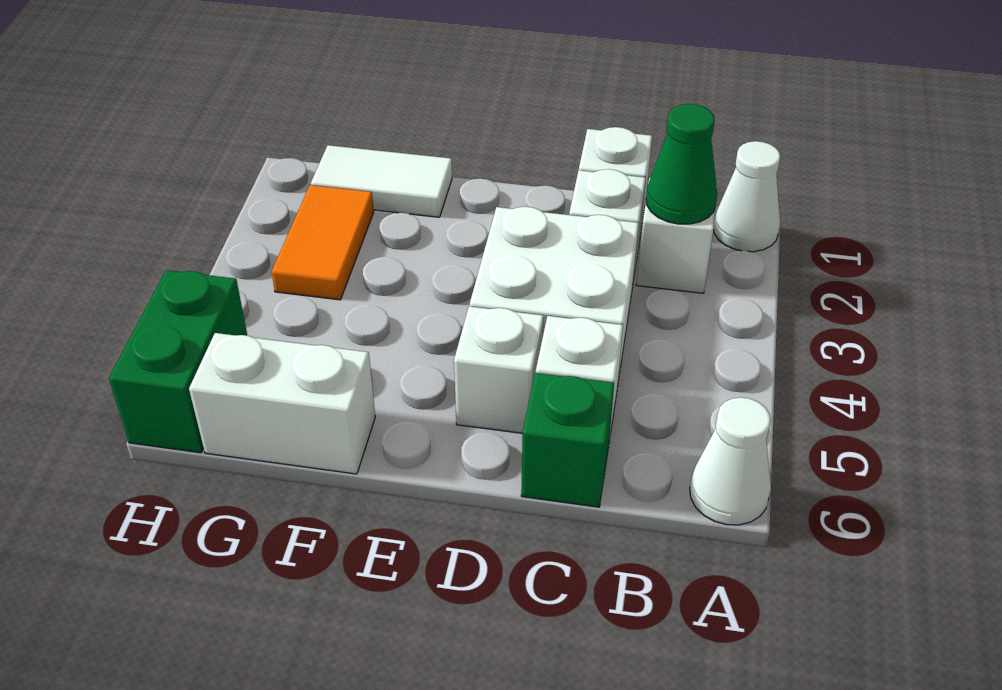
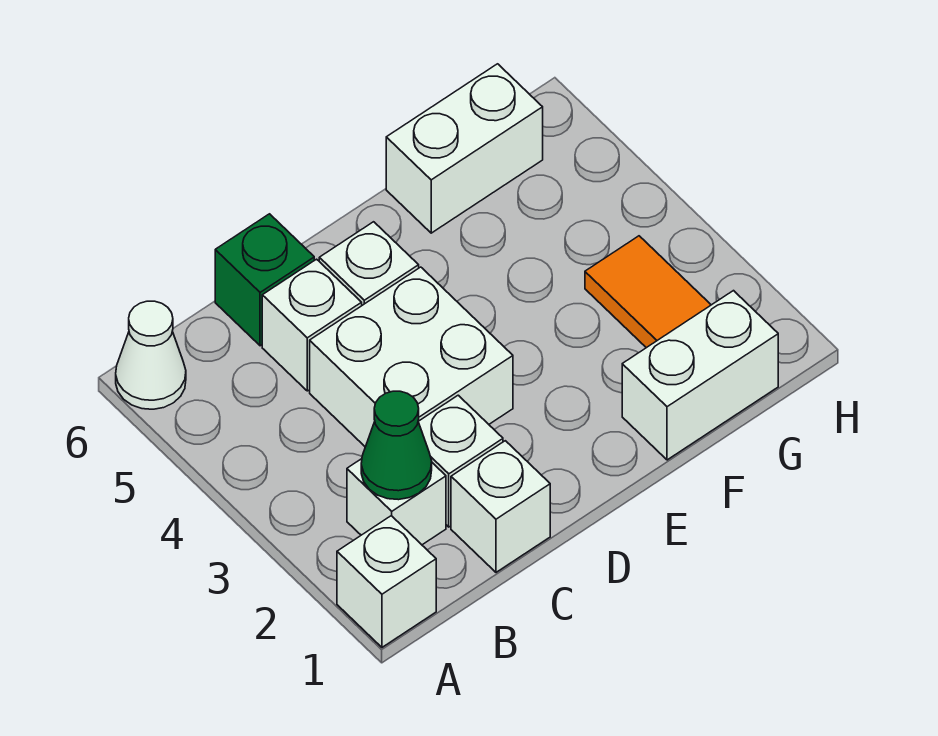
white cone A1 level 1 -> white brick A1 level 1
white tile F1:G1 level 1 -> white brick F1:G1 level 1
green brick H5:H6 level 1 -> none

